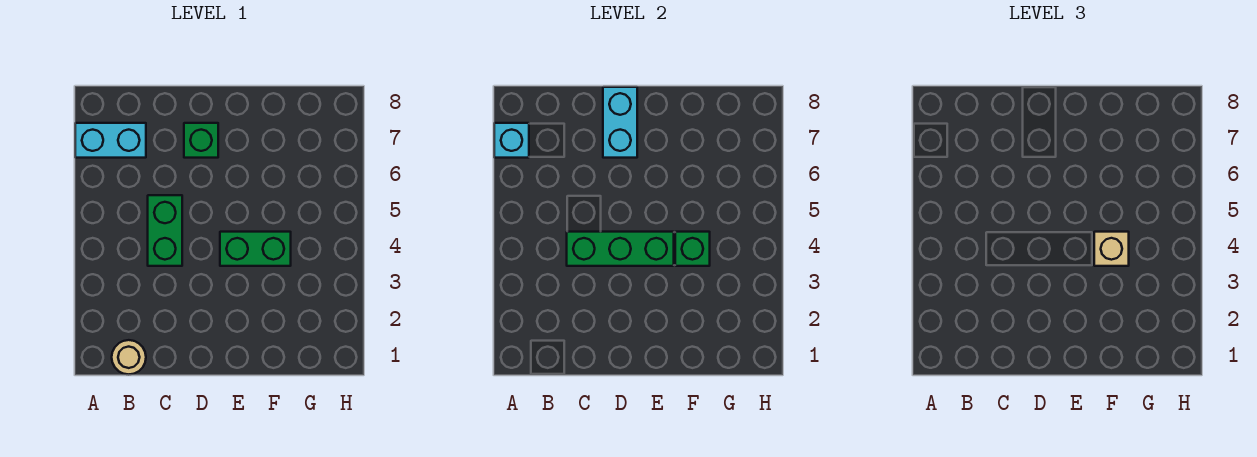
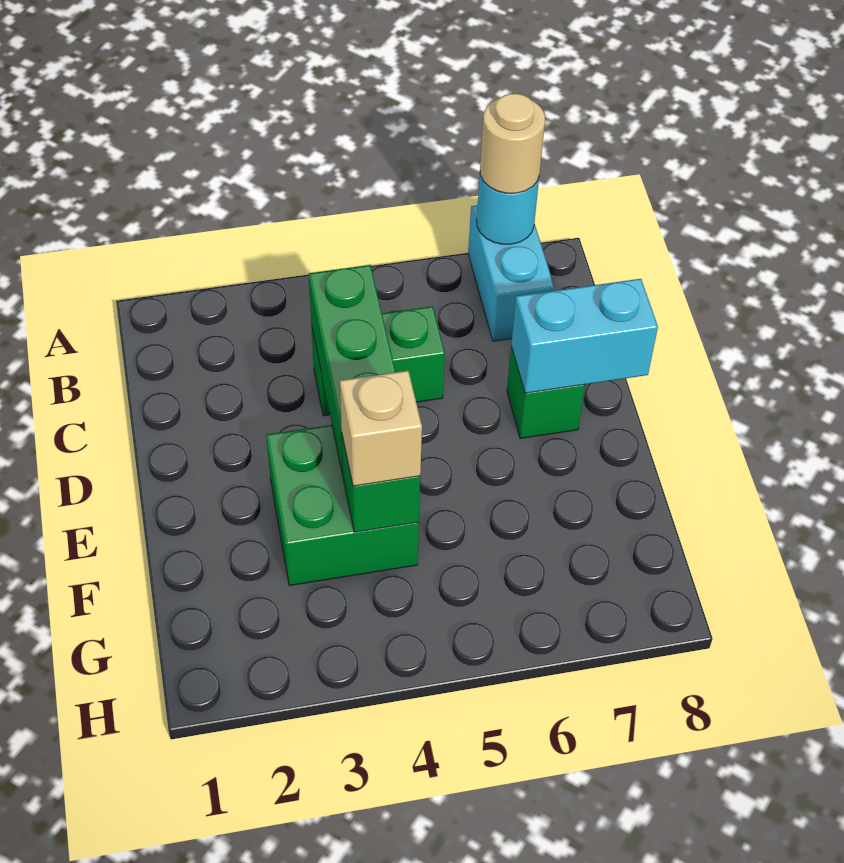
cyan brick A7 level 2 -> cyan round brick A7 level 2
tan round brick B1 level 1 -> tan round brick A7 level 3
green brick E4:F4 level 1 -> green brick E3:F4 level 1

